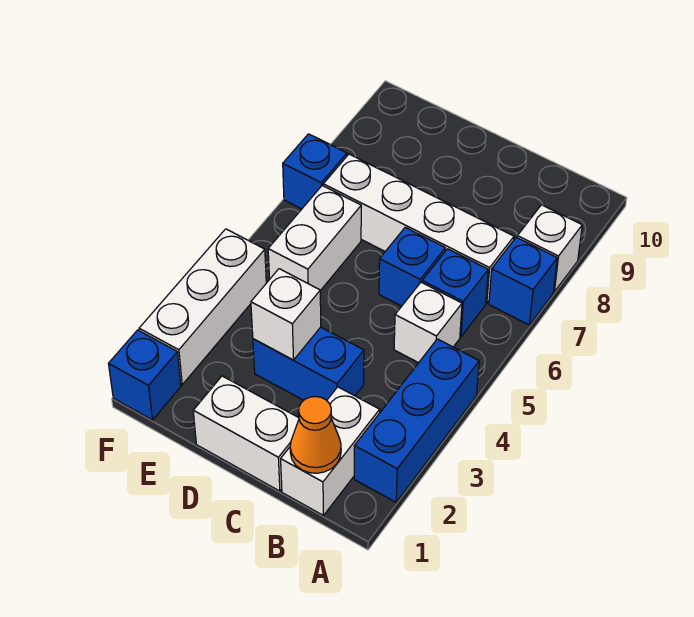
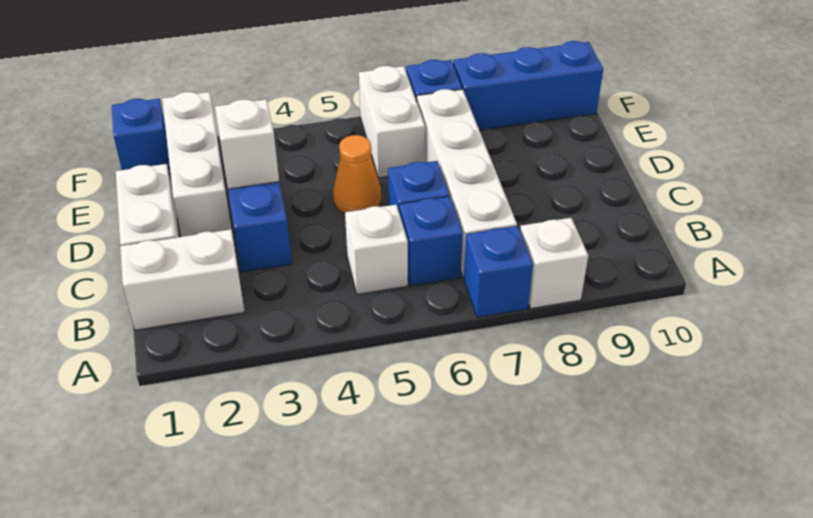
blue brick A2:A4 level 1 -> blue brick F8:F10 level 1
orange cone B1 level 2 -> orange cone D5 level 1
white brick E5:E6 level 1 -> white brick E6:F6 level 1
white brick F2:F4 level 1 -> white brick D2:F2 level 1

